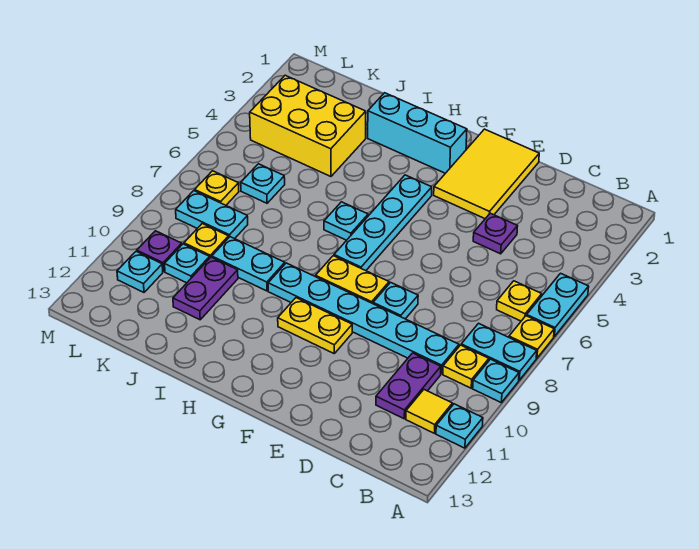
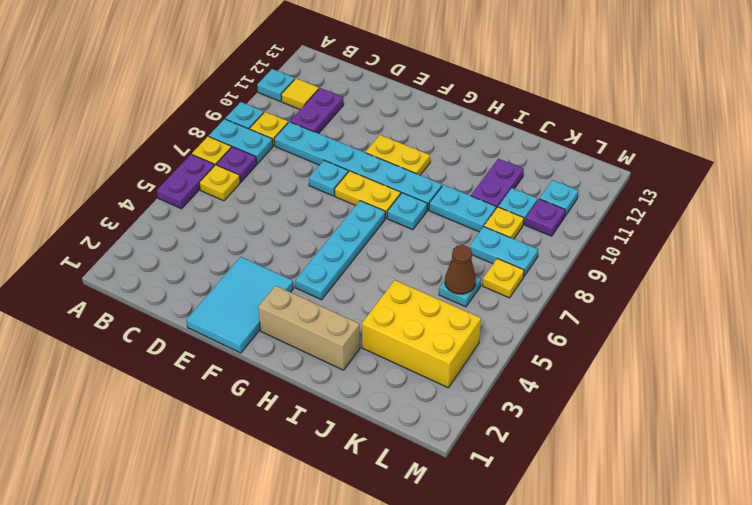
cyan plate A5:A6 level 1 -> purple plate A5:A6 level 1
purple plate D4 level 1 -> purple plate B7 level 1
yellow tile E1:F3 level 1 -> cyan tile E1:F3 level 1
cyan brick G2:I2 level 1 -> tan brick G2:I2 level 1
cyan plate H6 level 1 -> cyan plate H8 level 1
none -> brown cone K6 level 2

